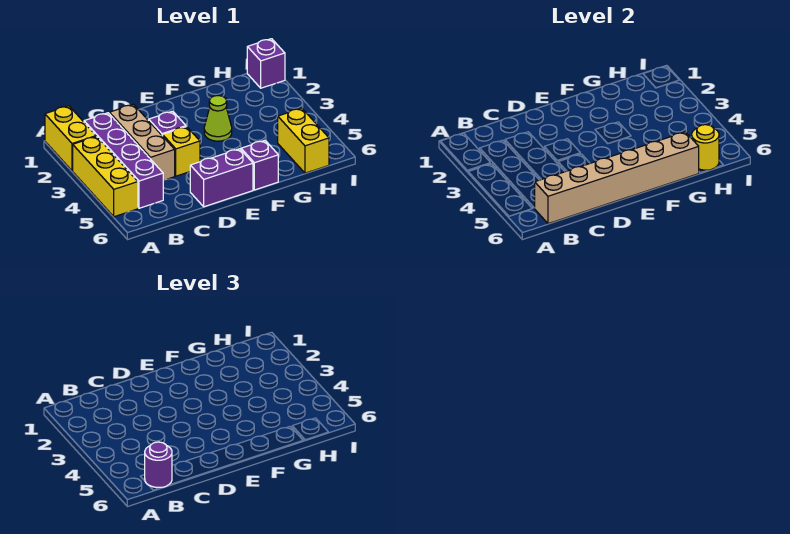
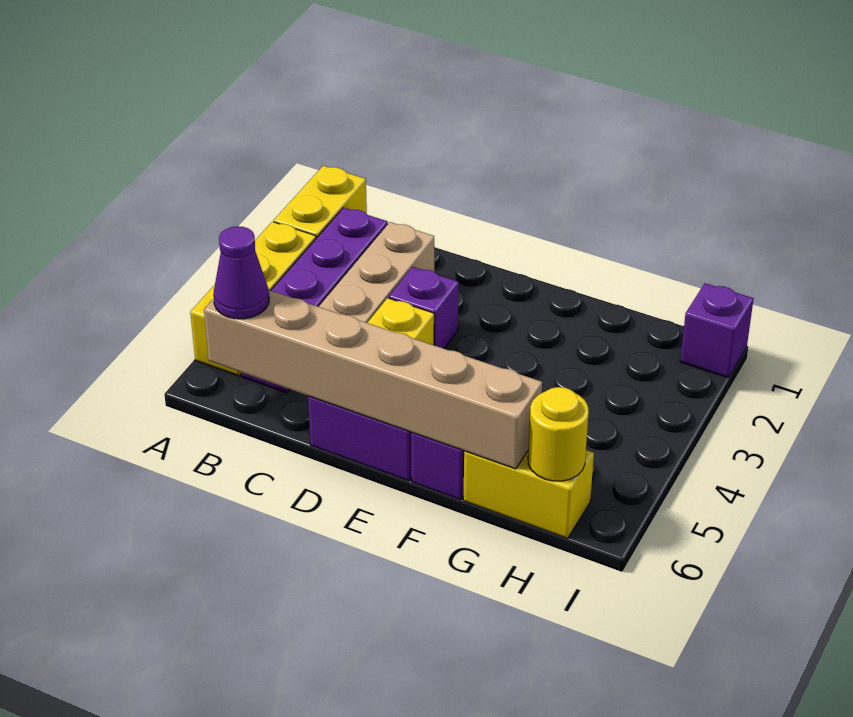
purple round brick B6 level 3 -> purple cone B6 level 3
lime cone F3 level 1 -> none
yellow brick H5:H6 level 1 -> yellow brick G6:H6 level 1

